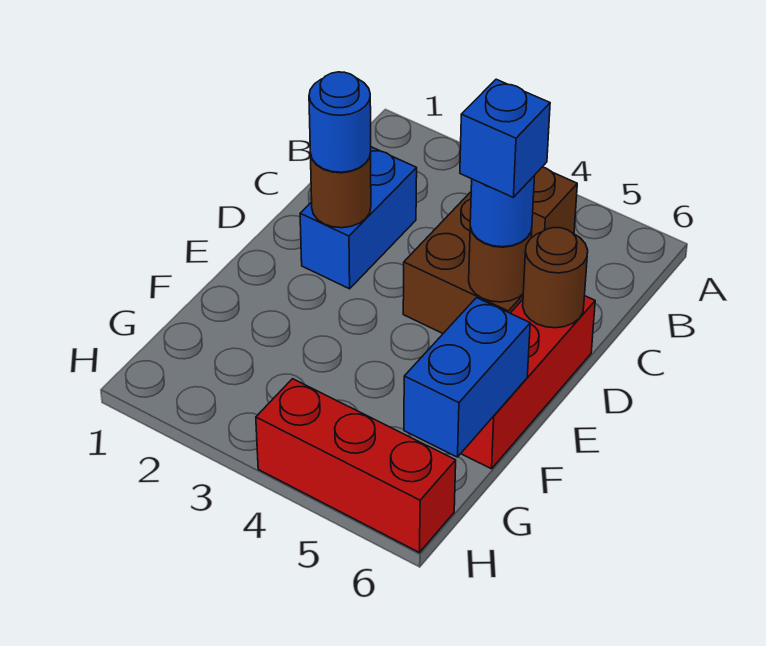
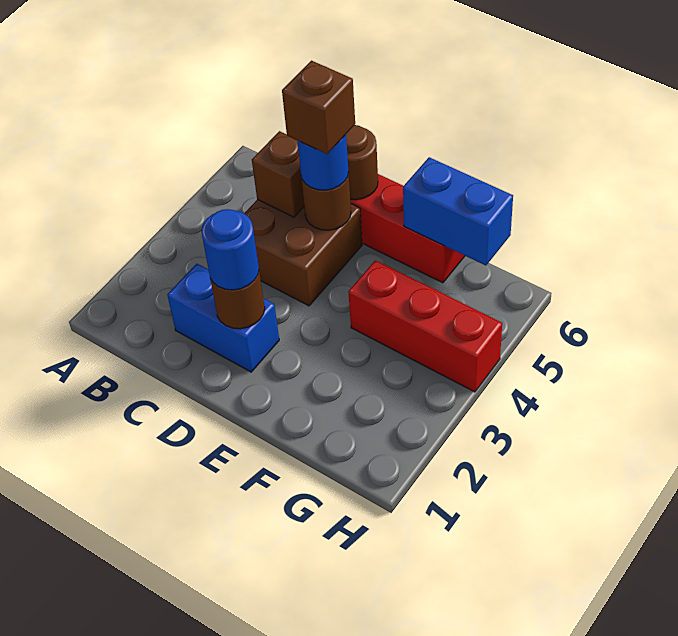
blue brick D5 level 4 -> brown brick D5 level 4
red brick H4:H6 level 1 -> red brick F4:H4 level 1

